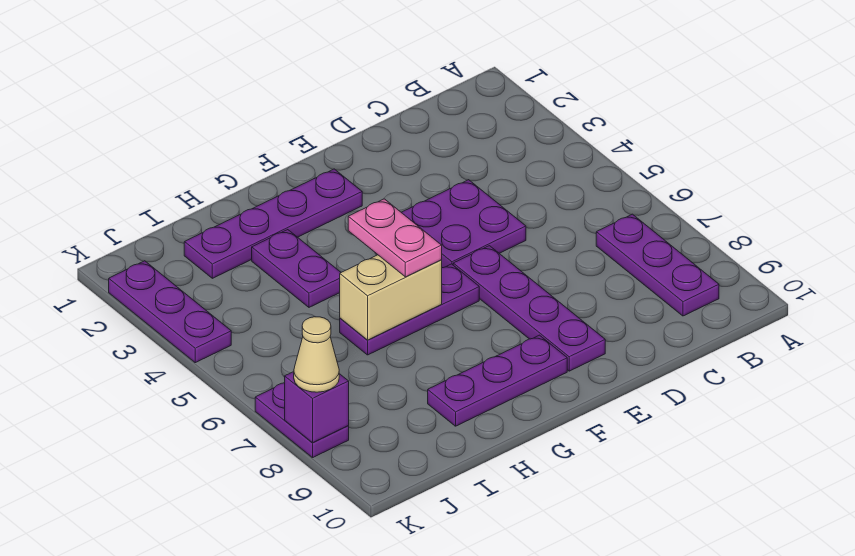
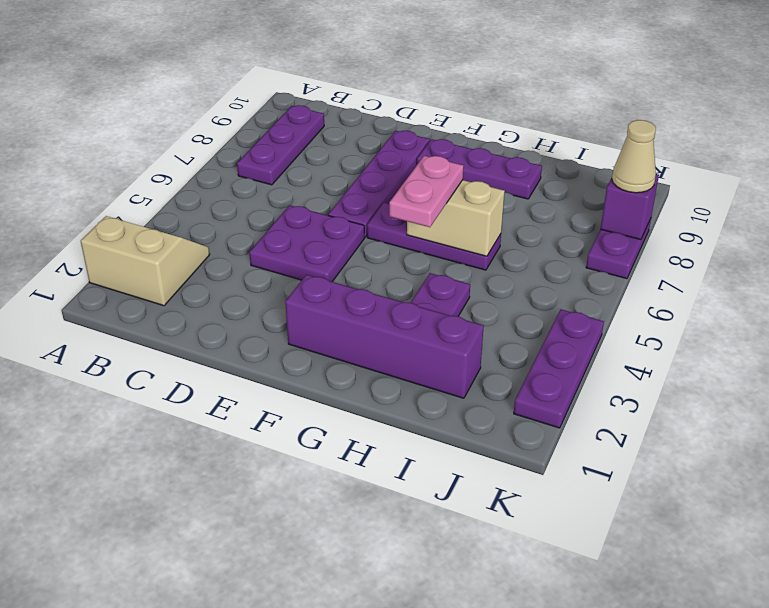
none -> tan slope A2:B3 level 1 top 2
purple plate F2:I2 level 1 -> purple brick F2:I2 level 1

